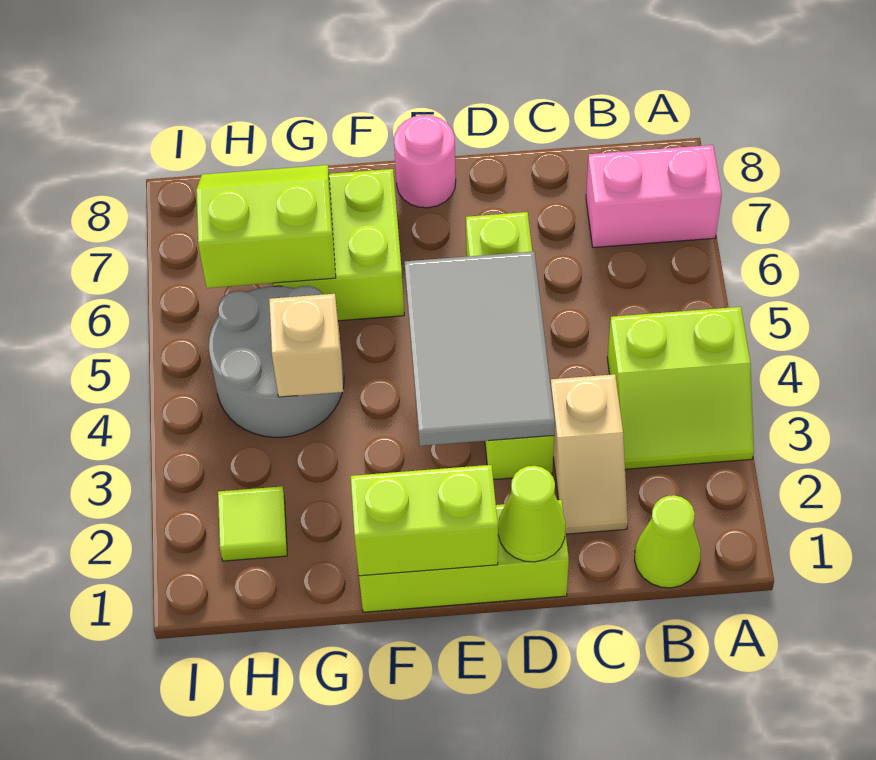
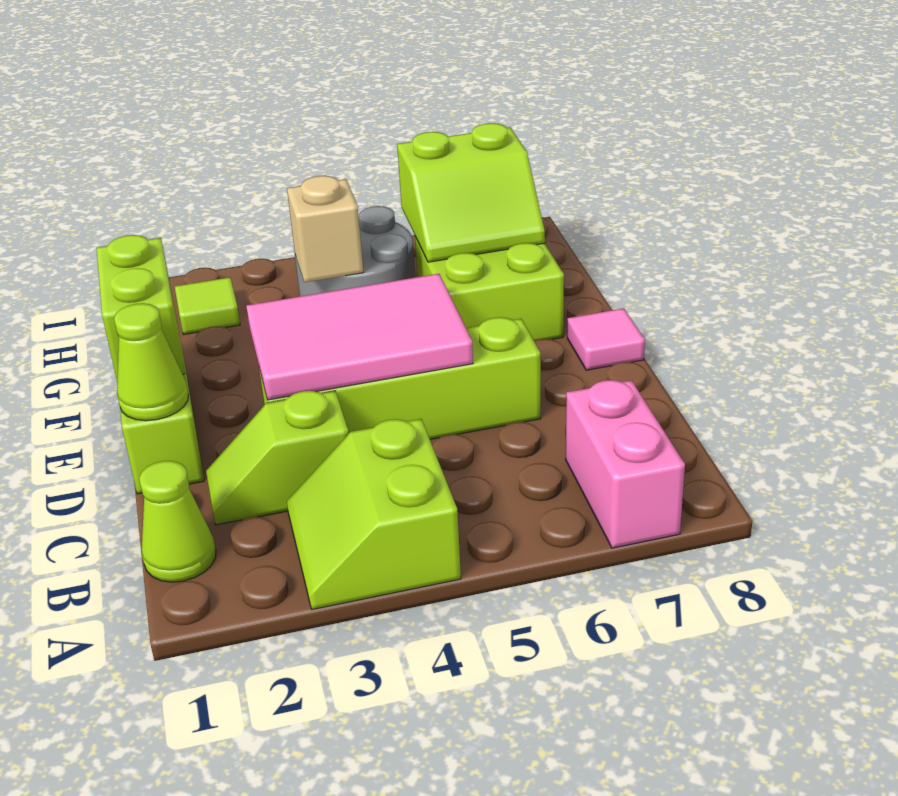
tan slope C2:C3 level 1 top 3 -> lime slope C2:C3 level 1 top 3
grey tile D3:E5 level 2 -> pink tile D3:E5 level 2
pink round brick E8 level 1 -> pink tile E8 level 1
lime slope G6:H7 level 2 top 6 -> lime slope G6:H7 level 2 top H

